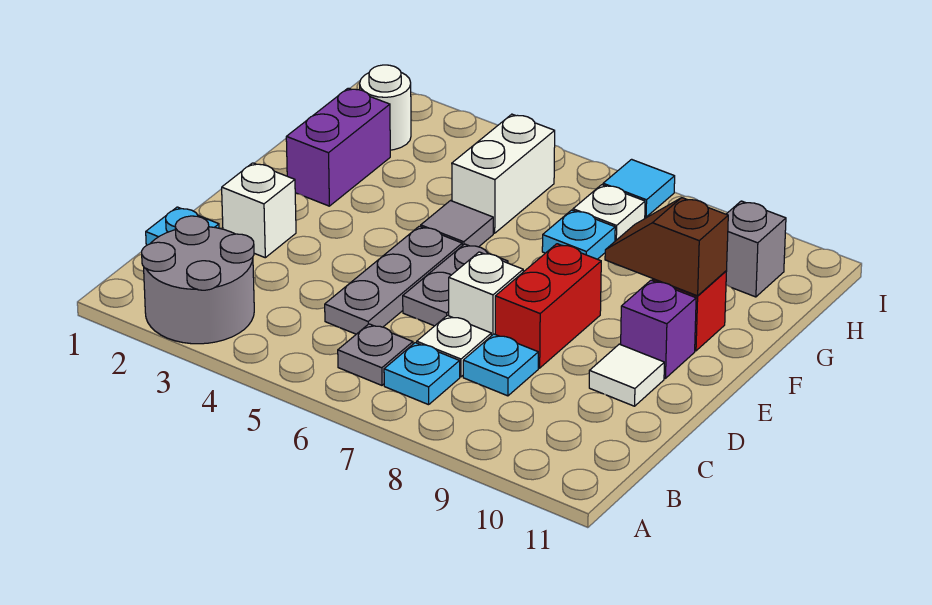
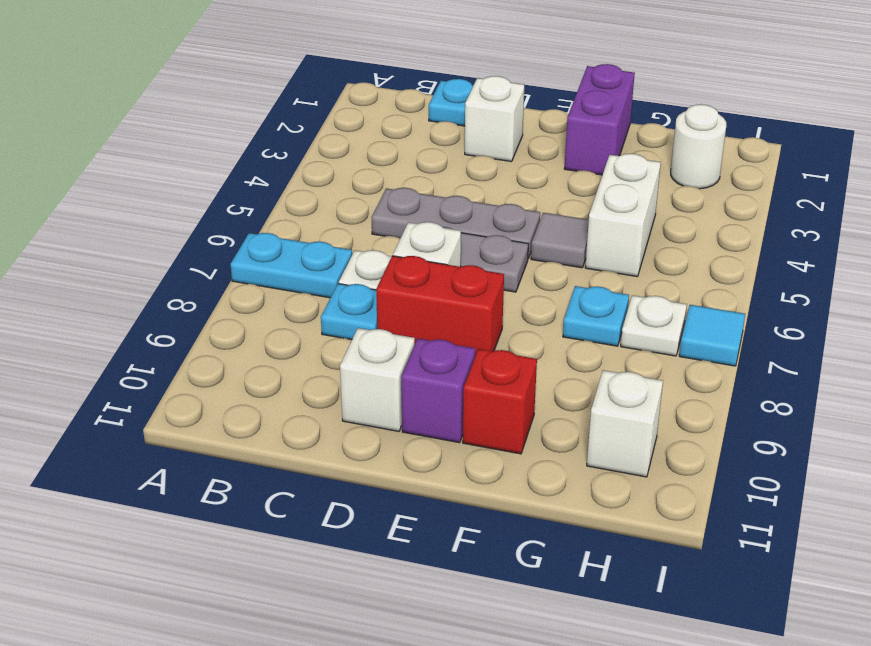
grey round brick A2:B3 level 1 -> none
grey plate B6 level 1 -> none
cyan plate B7 level 1 -> cyan plate A7:B7 level 1
white tile D10 level 1 -> white brick D10 level 1
purple brick F2:G2 level 1 -> purple brick F1:F2 level 1
brown slope F9:F10 level 2 top 10 -> none
white brick G5:H5 level 1 -> white brick G4:G5 level 1
grey brick H10 level 1 -> white brick H10 level 1

